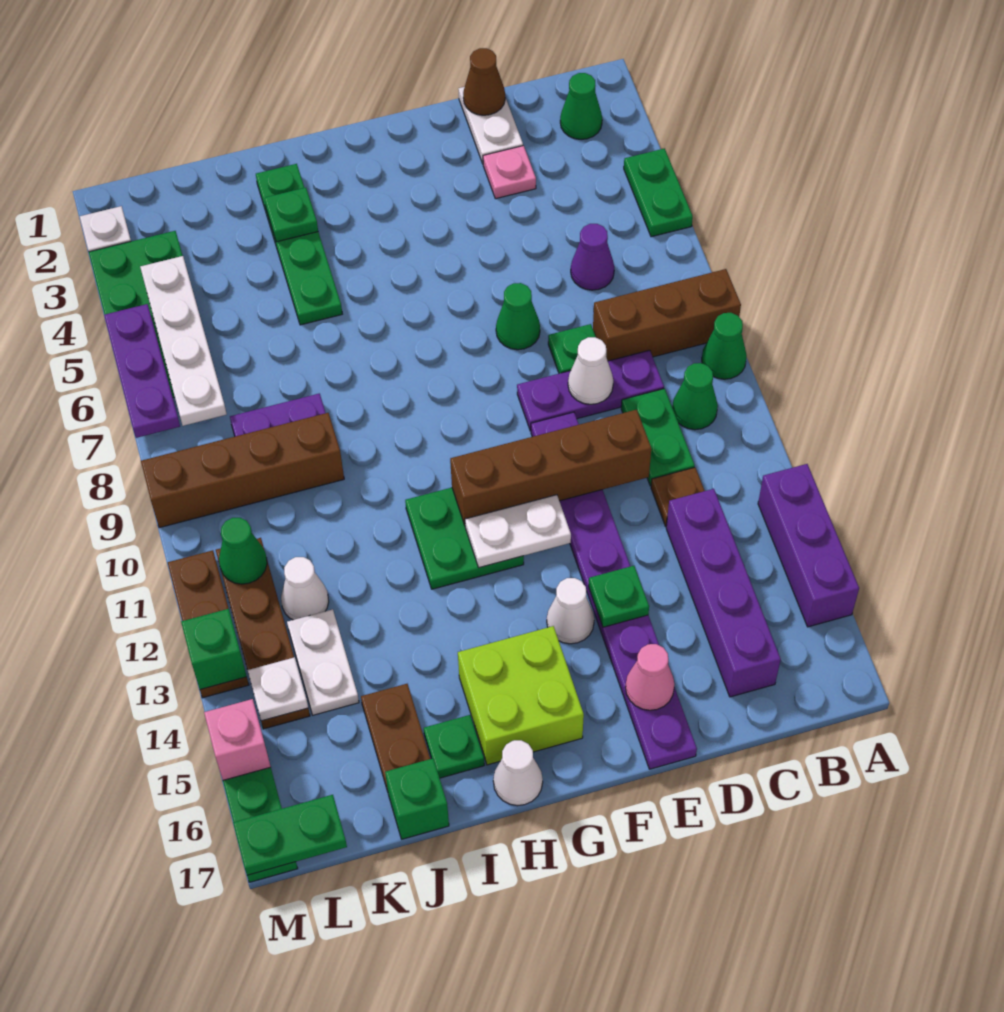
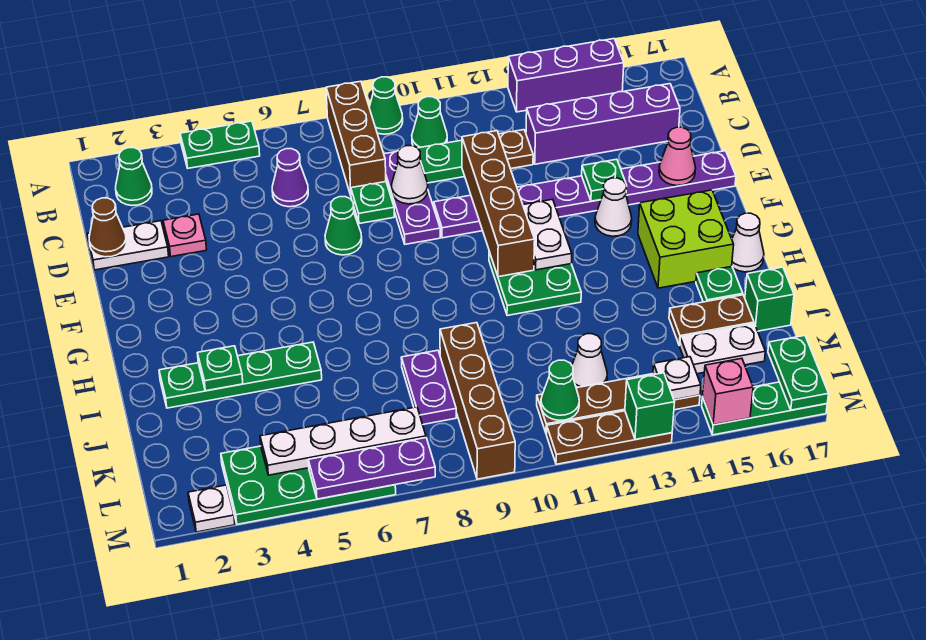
white plate K13:K14 level 1 -> white plate K15:K16 level 1

